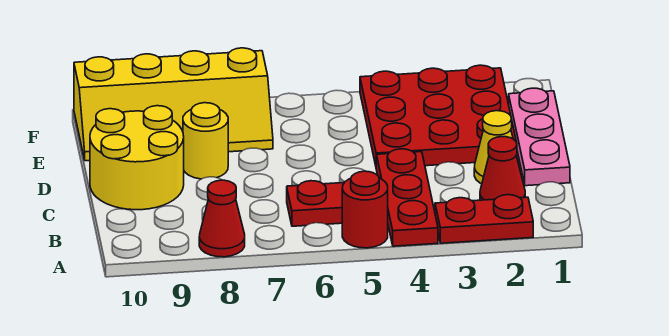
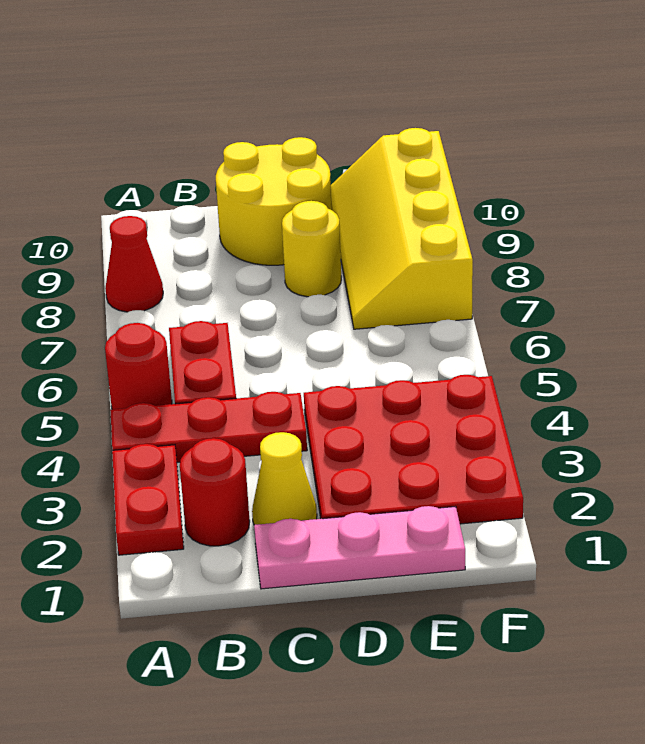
red cone B2 level 1 -> red round brick B2 level 1

